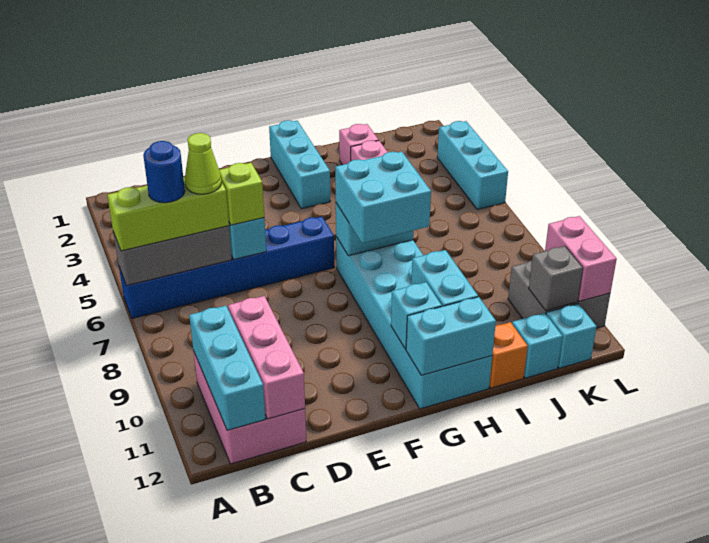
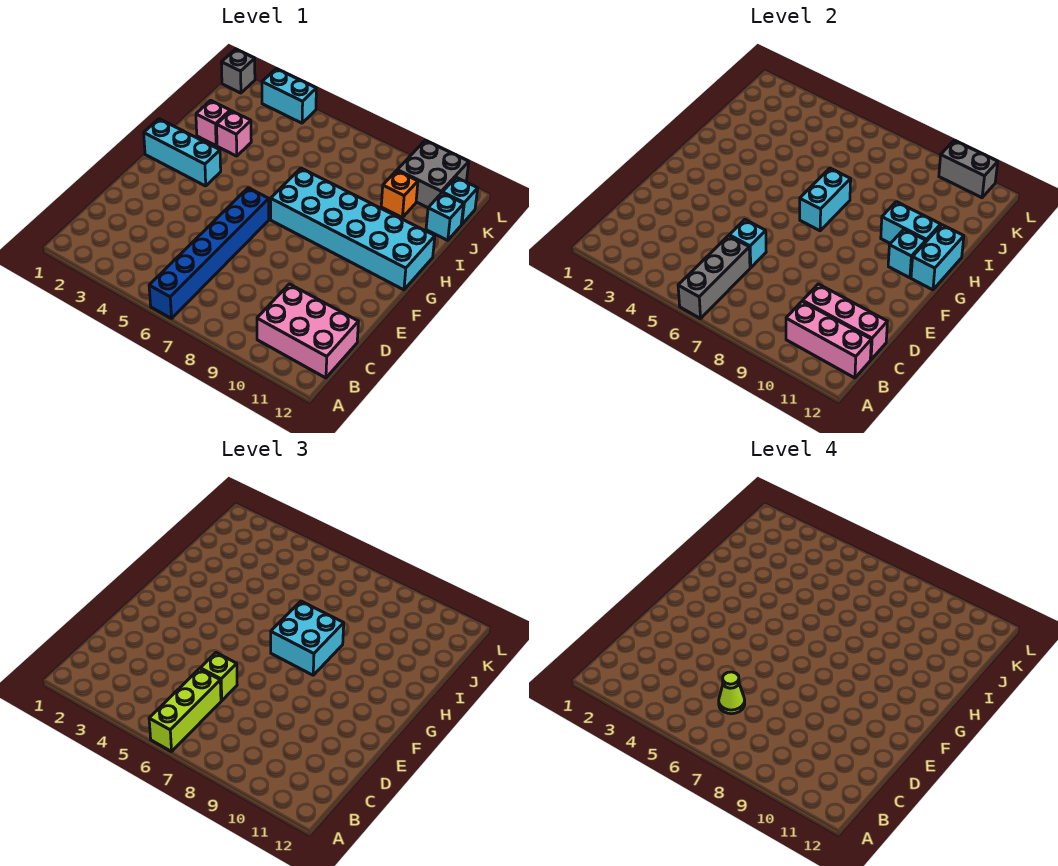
blue round brick B6 level 4 -> none
cyan brick B10:B12 level 2 -> pink brick B10:B12 level 2
orange brick I12 level 1 -> orange brick J10 level 1
grey brick K11 level 2 -> grey brick L1 level 1
cyan brick L3:L5 level 1 -> cyan brick L3:L4 level 1
pink brick L10:L11 level 2 -> grey brick L10:L11 level 2

